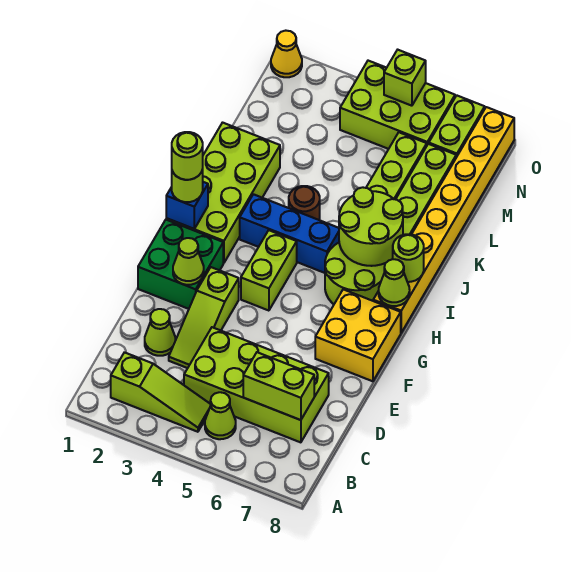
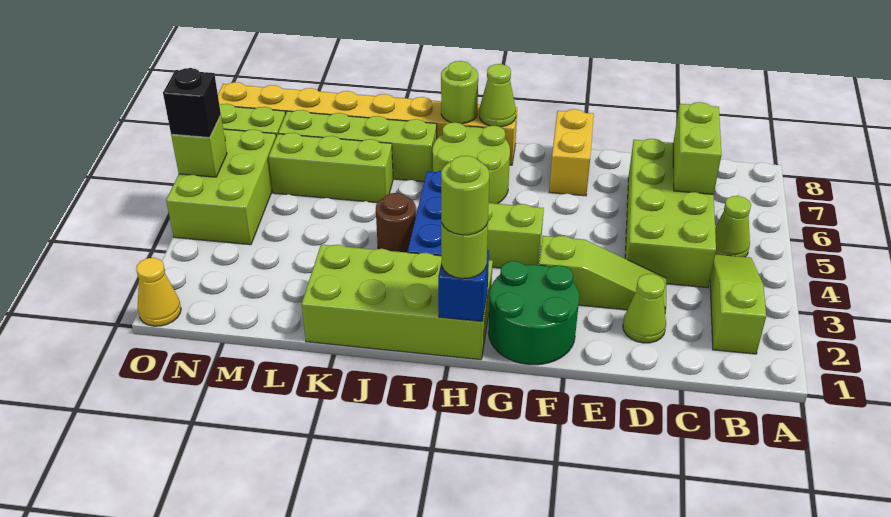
green brick F1:G2 level 1 -> green round brick F1:G2 level 1
lime cone F2 level 2 -> none
yellow brick F7:G8 level 1 -> yellow brick F7:F8 level 1
lime round brick I6:J7 level 2 -> none
none -> black brick O5 level 3

